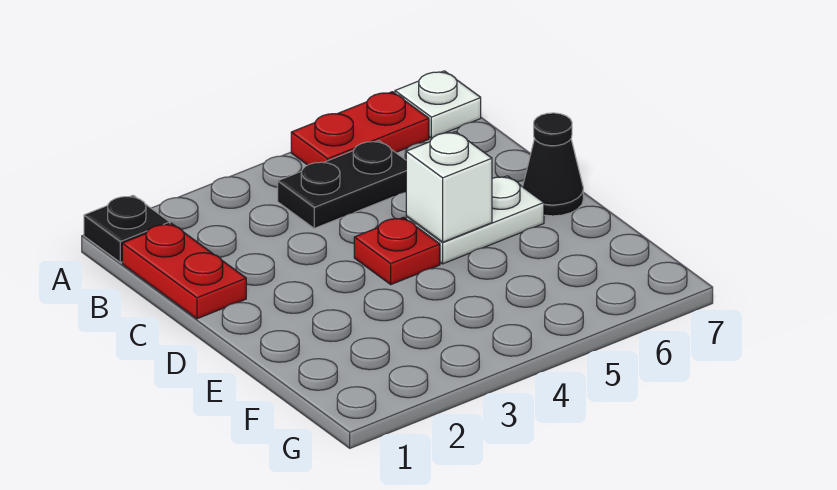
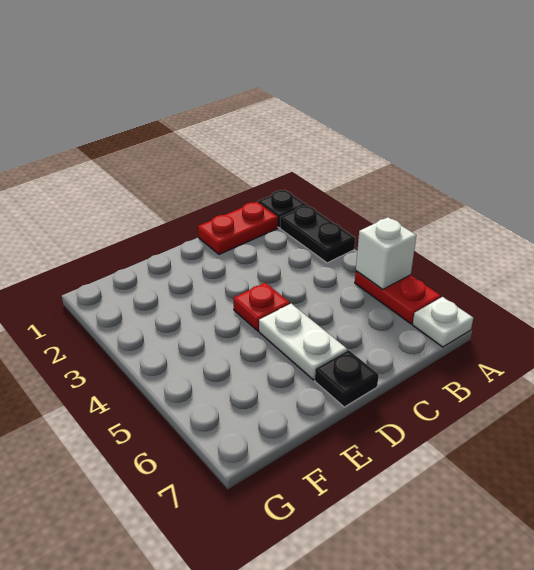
black plate B4:B5 level 1 -> black plate A2:A3 level 1
white brick D5 level 2 -> white brick A5 level 2
black cone D7 level 1 -> black plate D7 level 1

